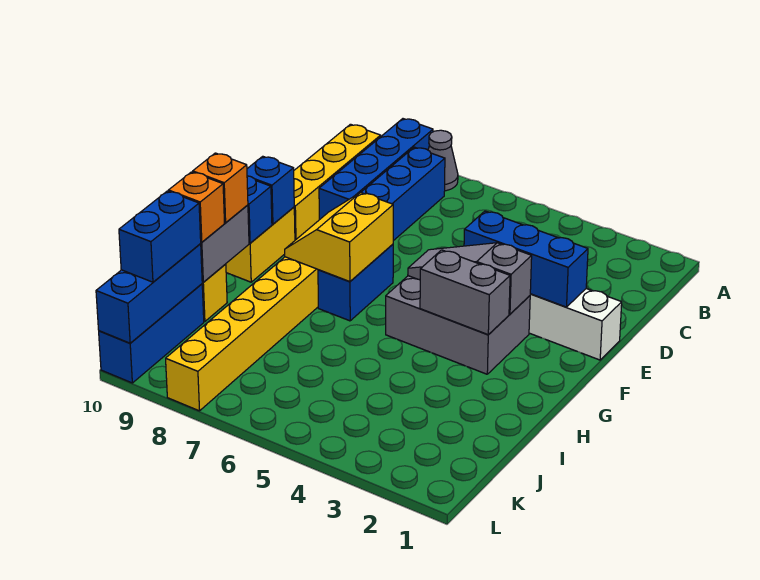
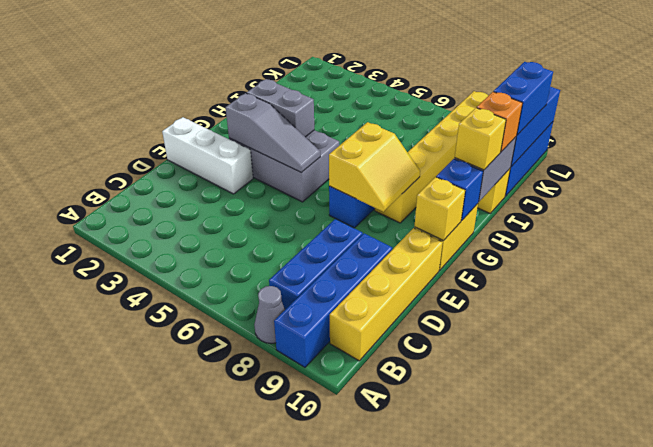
blue brick E2:E4 level 2 -> none
blue brick F10 level 2 -> yellow brick F10 level 2
orange brick H10 level 3 -> yellow brick H10 level 3

